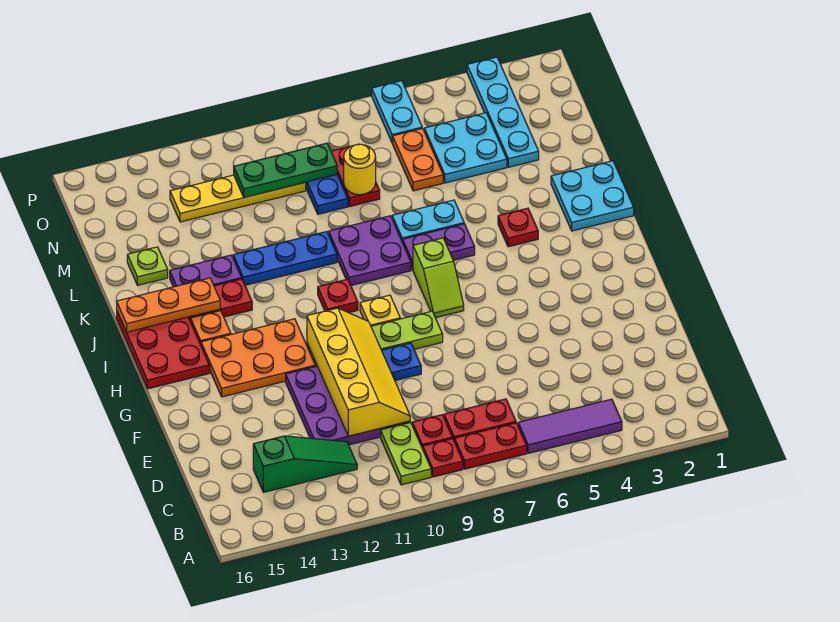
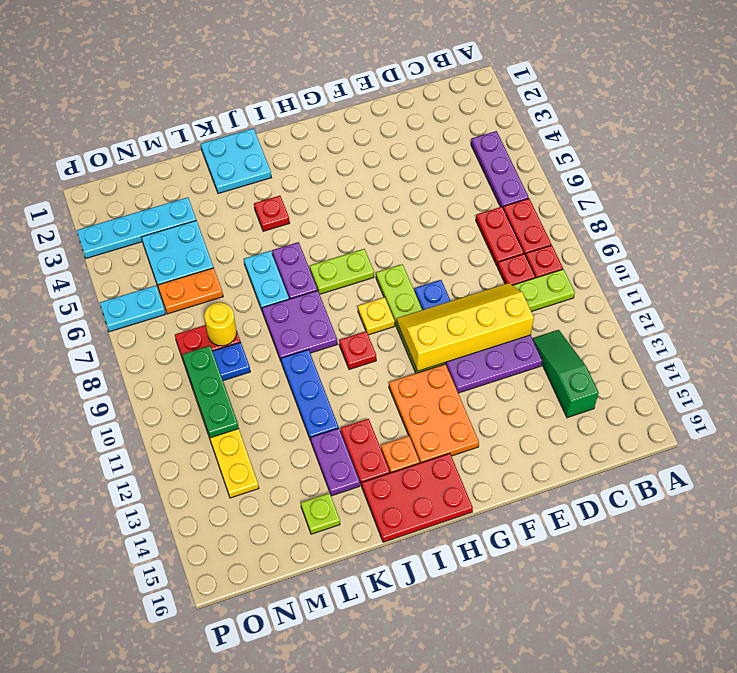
purple tile B4:B6 level 1 -> purple plate B4:B6 level 1
lime slope H7:I7 level 1 top I -> lime plate H7:I7 level 1
orange plate J14:J16 level 2 -> none

